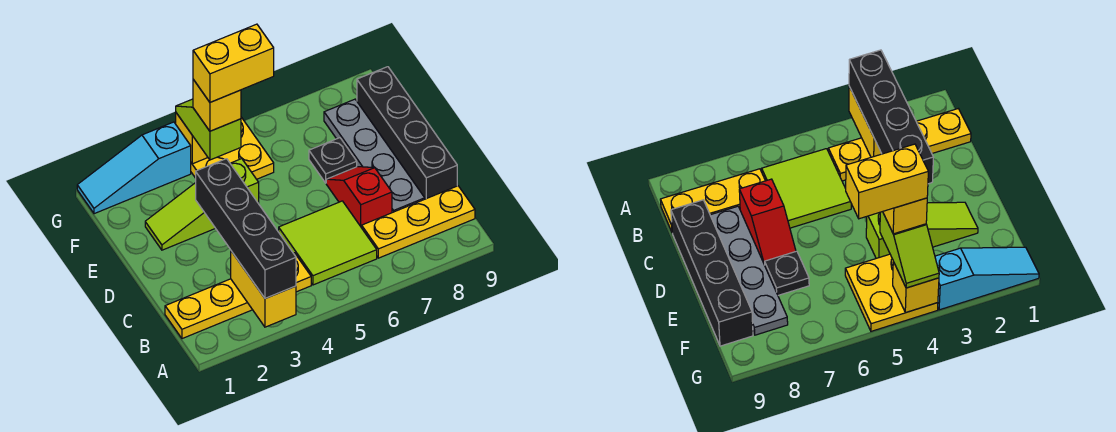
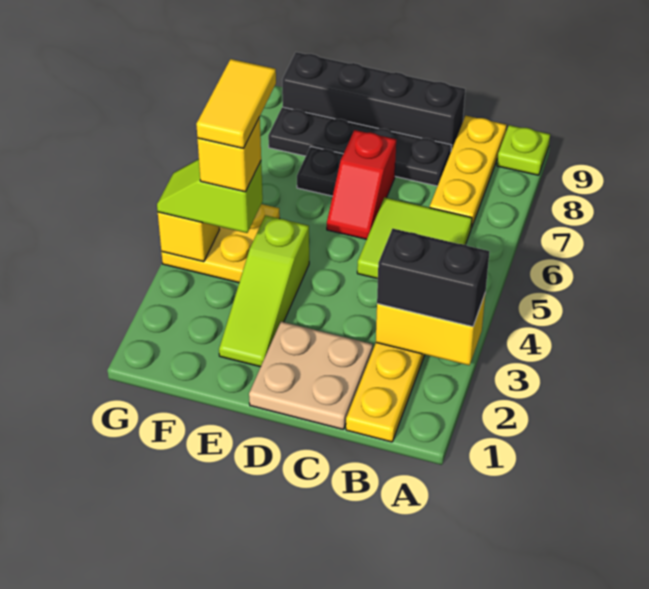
black brick A3:D3 level 3 -> black brick A3:B3 level 3
none -> lime plate A9 level 1
none -> tan plate C1:D2 level 1
red slope C7:D7 level 1 top C -> red slope D6:D7 level 1 top 7
grey plate C8:F8 level 1 -> black plate C8:F8 level 1
yellow brick F4:F5 level 5 -> yellow tile F4:F5 level 5
cyan slope G1:G3 level 1 top 3 -> none

